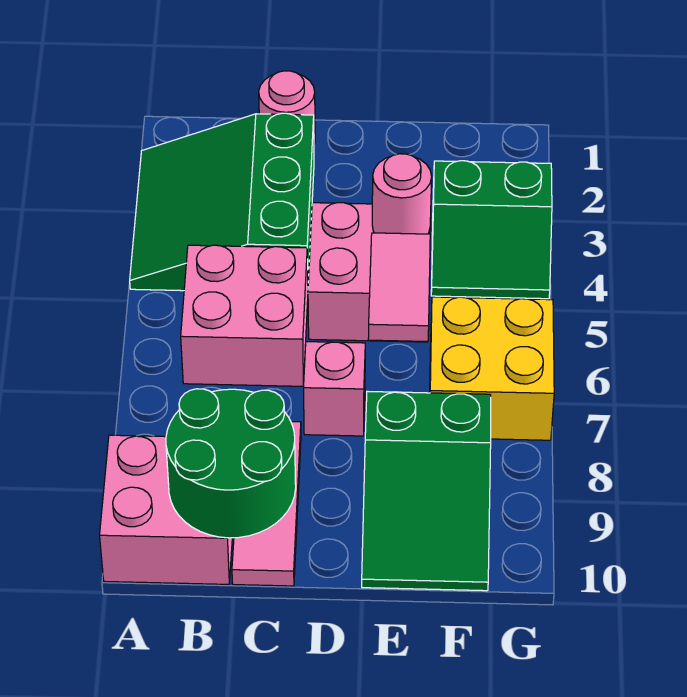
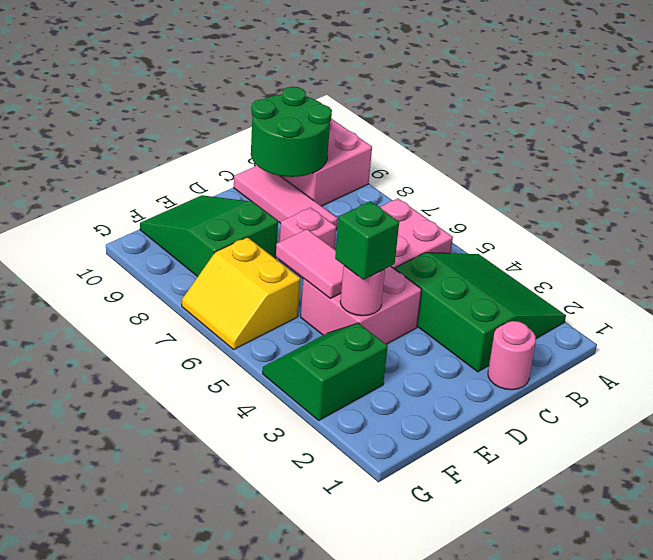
none -> green brick E4 level 3
yellow brick F6:G7 level 1 -> yellow slope F6:G7 level 1 top F

